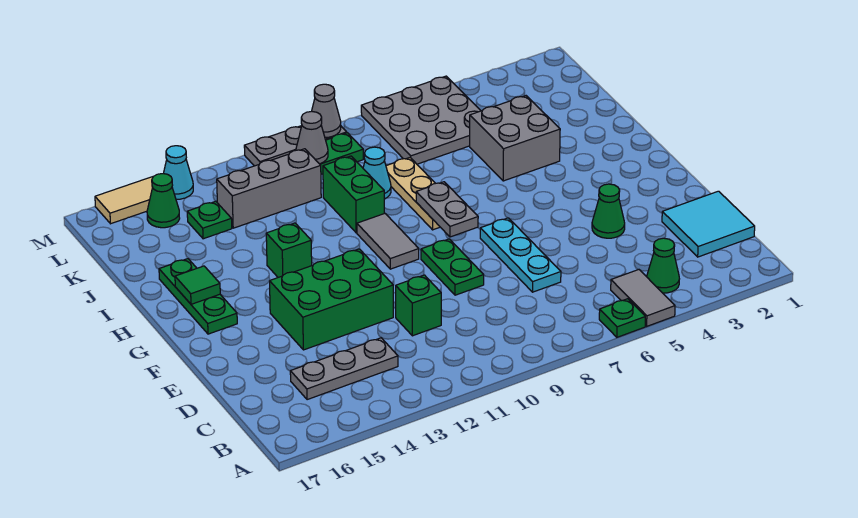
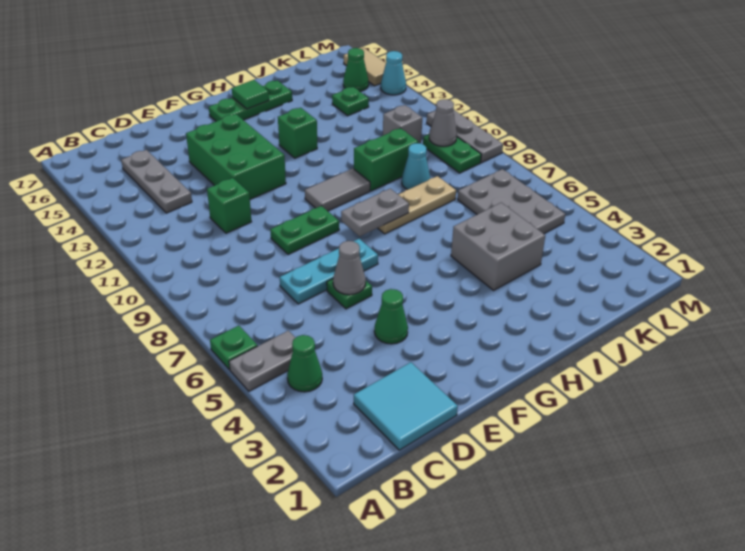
grey tile A5:B5 level 1 -> grey plate A5:B5 level 1
none -> green plate E6 level 1
grey plate K5:M7 level 1 -> grey plate K5:L7 level 1
grey brick K11:K13 level 1 -> grey brick K11 level 1
grey cone M9 level 2 -> grey cone E6 level 2

